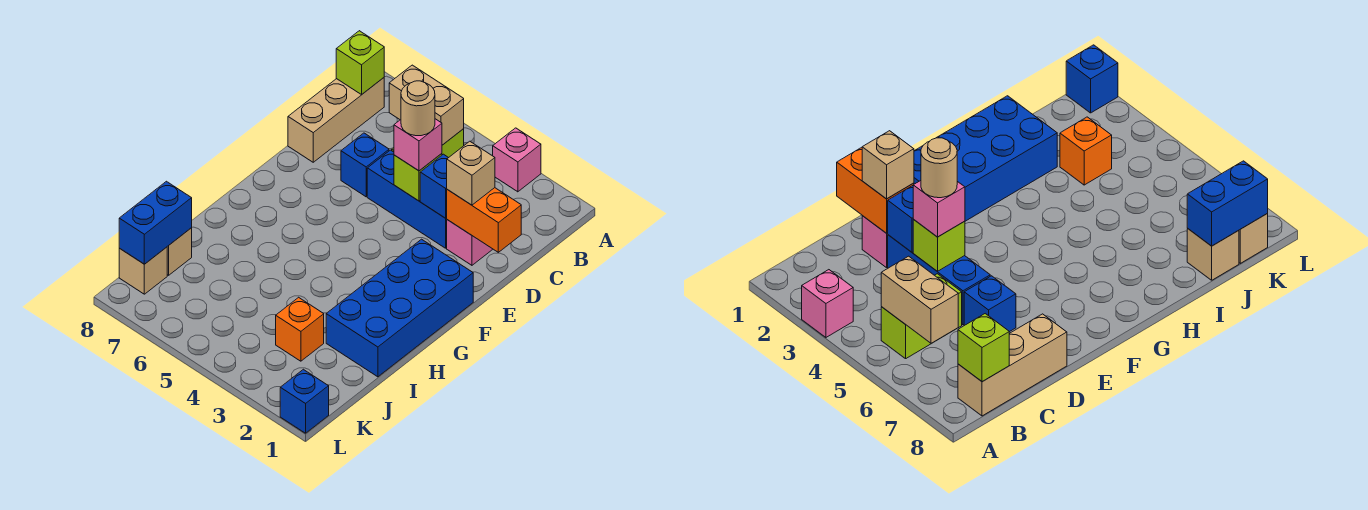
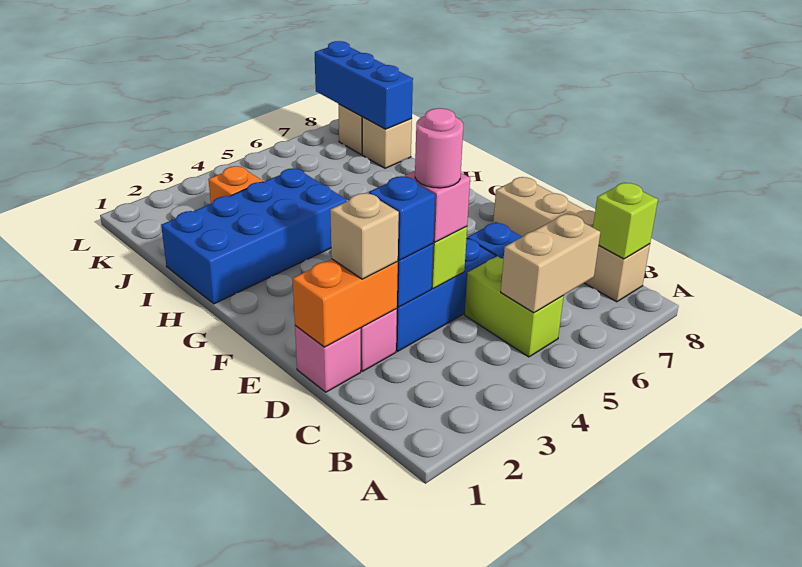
pink brick A3 level 1 -> pink brick D1 level 1
tan brick B8:D8 level 1 -> tan brick B8:E8 level 1
tan round brick D4 level 4 -> pink round brick D4 level 4
blue brick F1:I2 level 1 -> blue brick H1:I4 level 1
blue brick J8:K8 level 2 -> blue brick J8:L8 level 2
blue brick L1 level 1 -> blue brick D3 level 3

